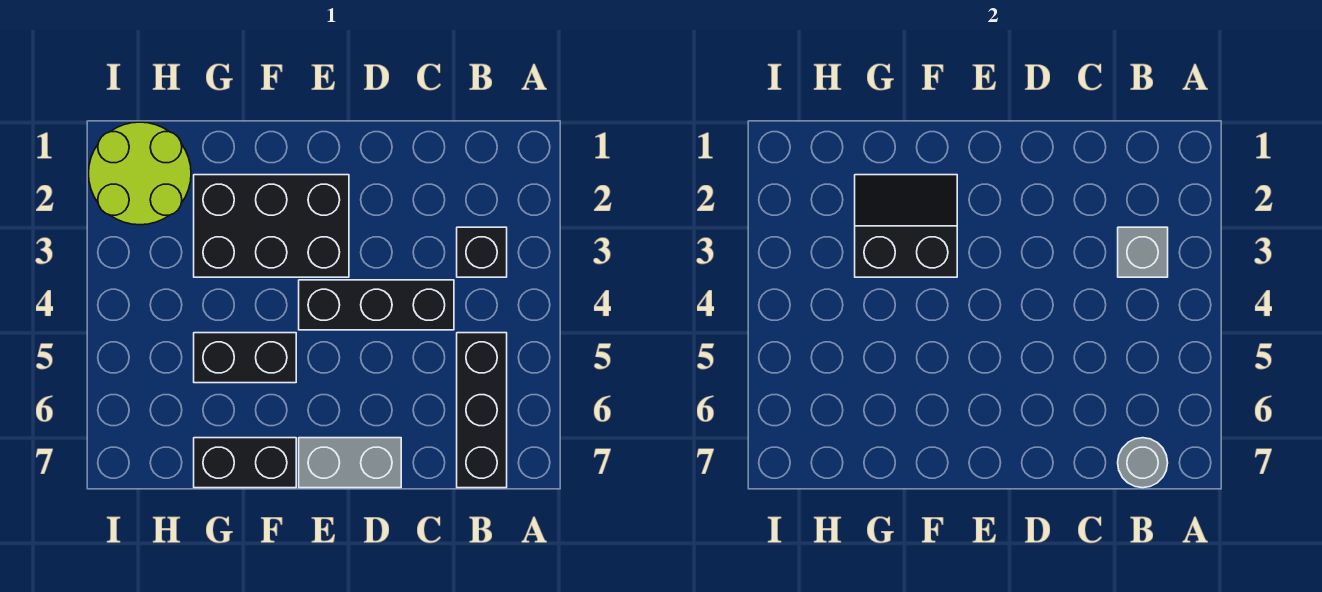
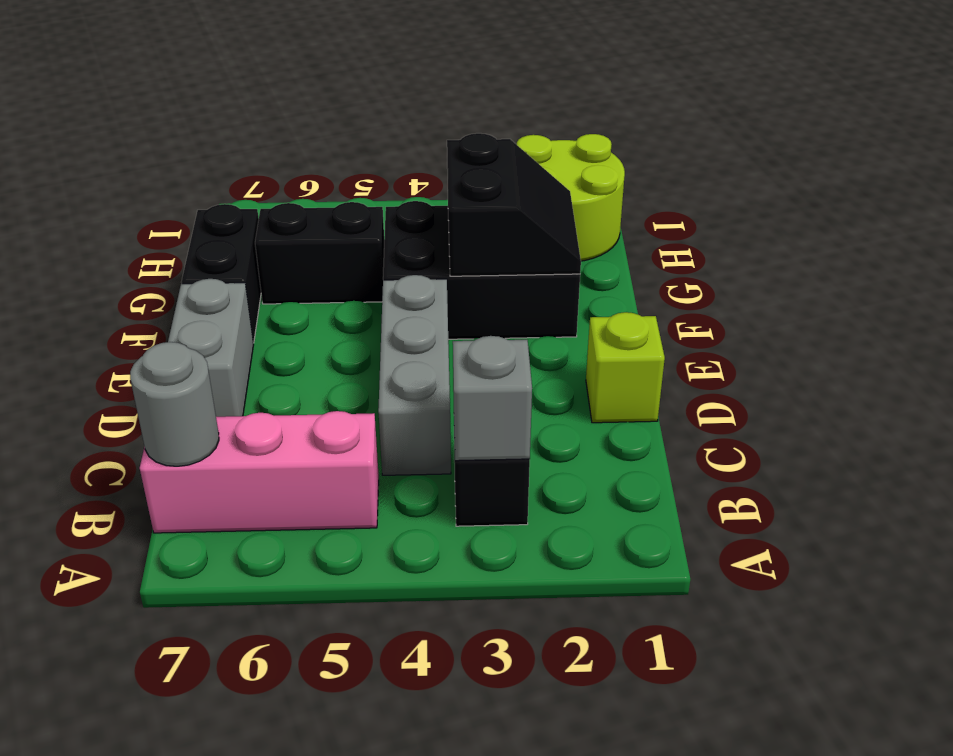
black brick B5:B7 level 1 -> pink brick B5:B7 level 1
black brick C4:E4 level 1 -> grey brick C4:E4 level 1
none -> lime brick D1 level 1
black brick E2:G3 level 1 -> black brick F2:G4 level 1
black brick F5:G5 level 1 -> black brick G5:G6 level 1

